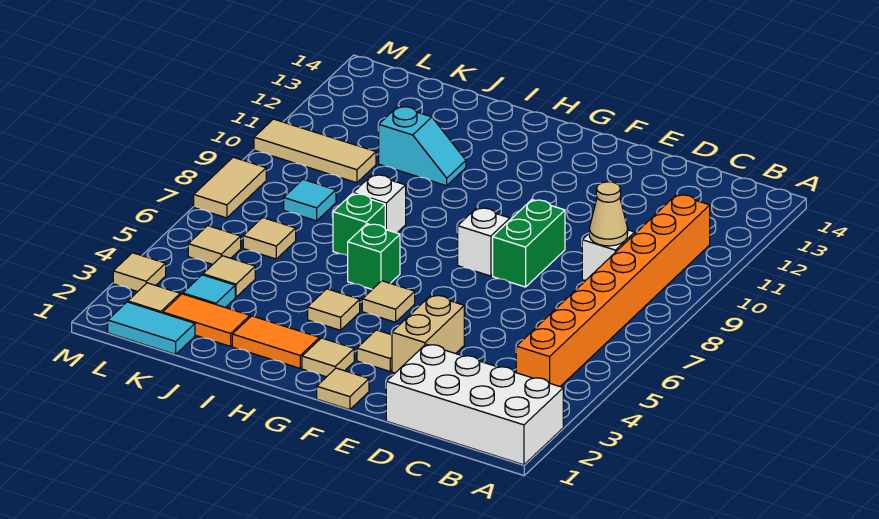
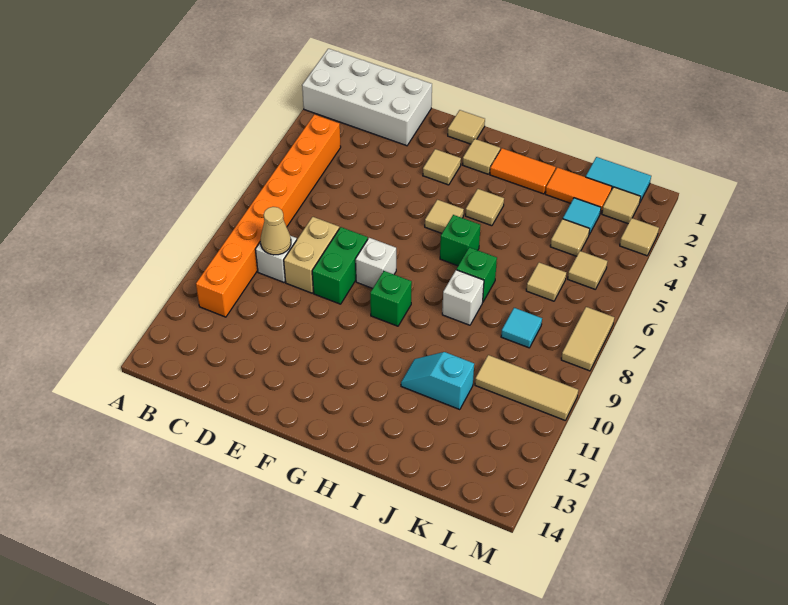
tan brick E3:E4 level 1 -> tan brick D8:D9 level 1
none -> green brick G9 level 1

